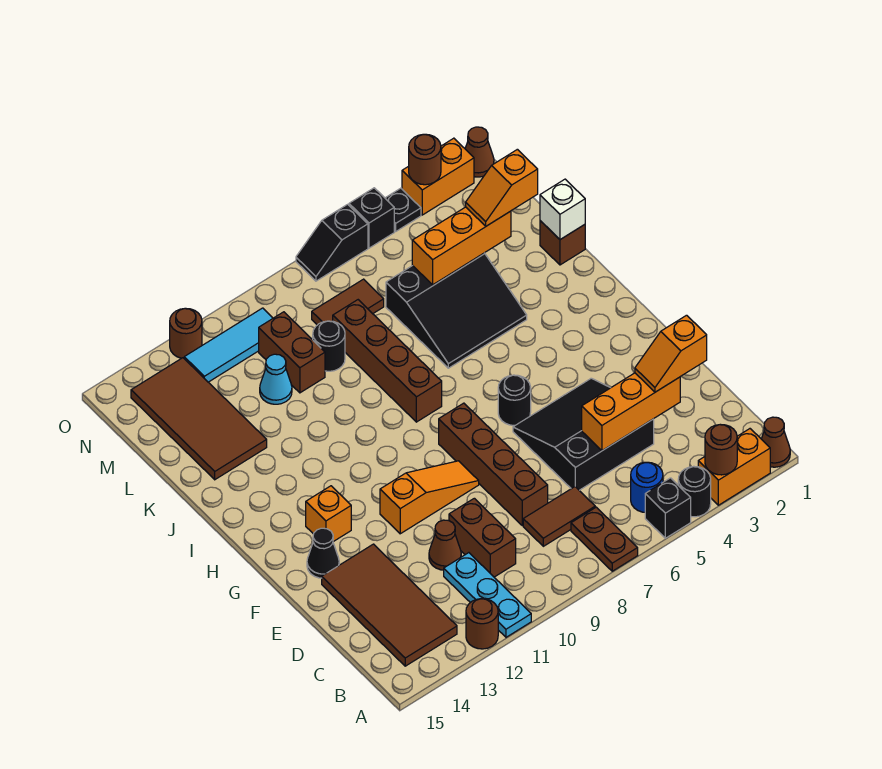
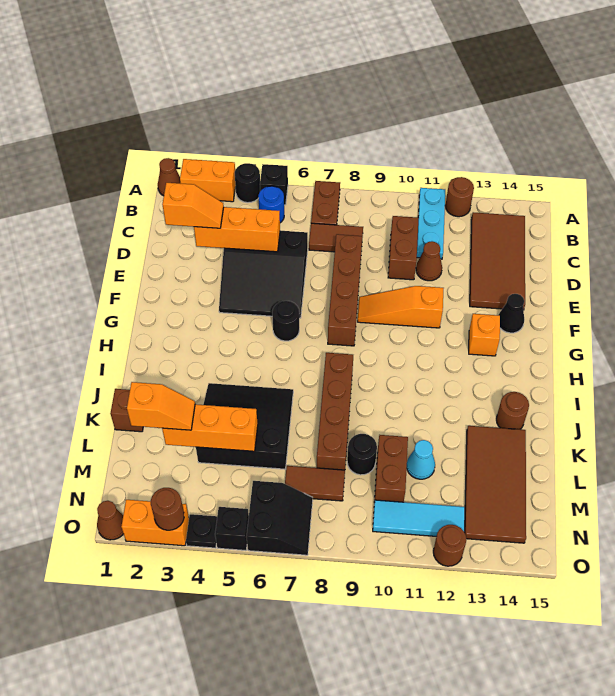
brown round brick A3 level 2 -> brown round brick J14 level 1
white brick K1 level 2 -> none
black slope O6:O7 level 1 top 6 -> black slope N6:O7 level 1 top 6

